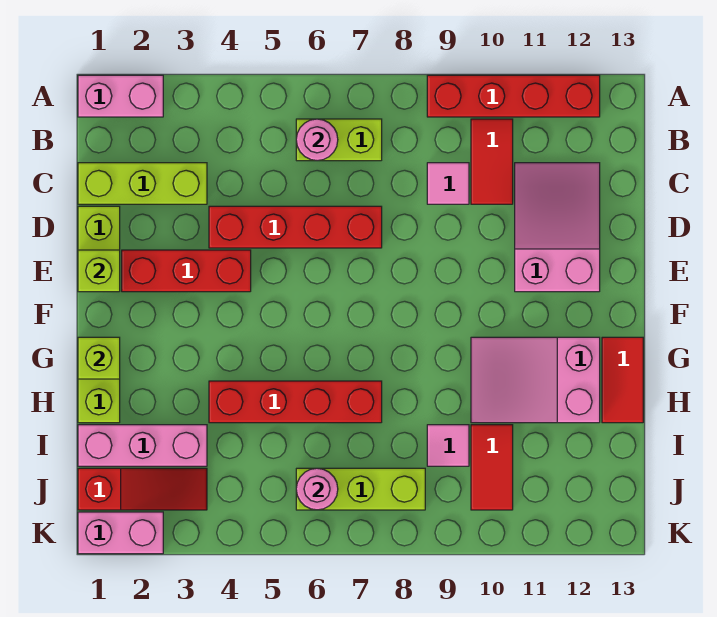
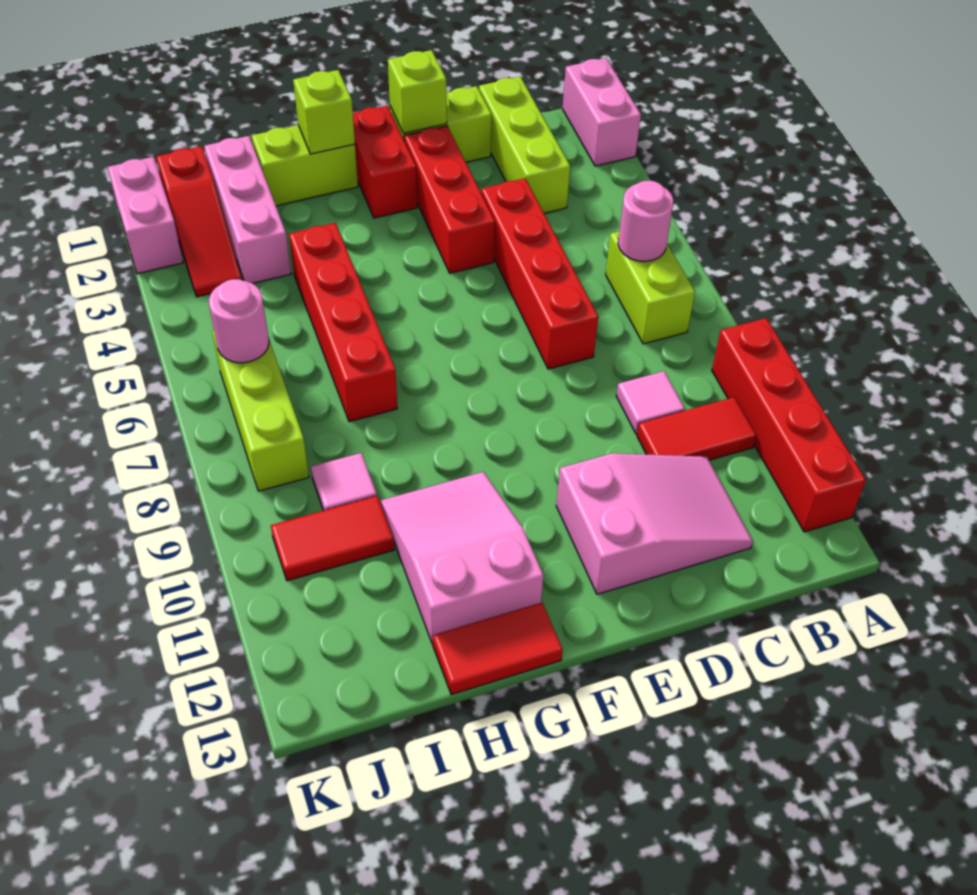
none -> red brick F1:F2 level 1

